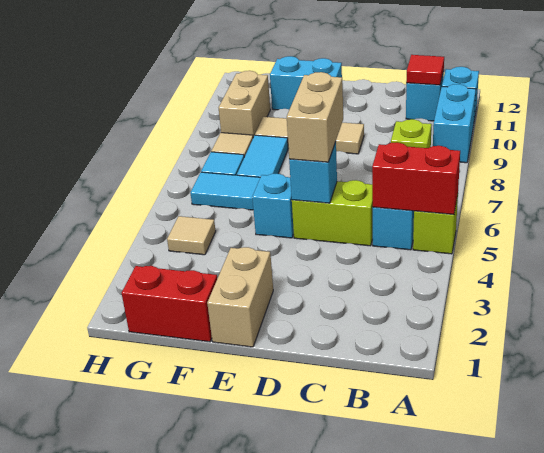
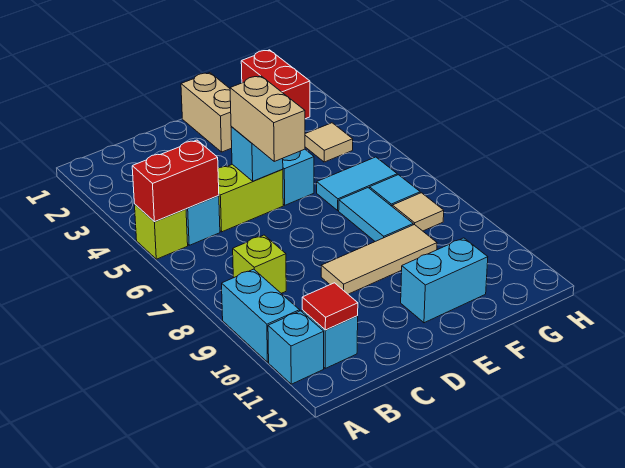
red brick F1:G1 level 1 -> red brick G1:G2 level 1
tan brick G9:G10 level 1 -> none

